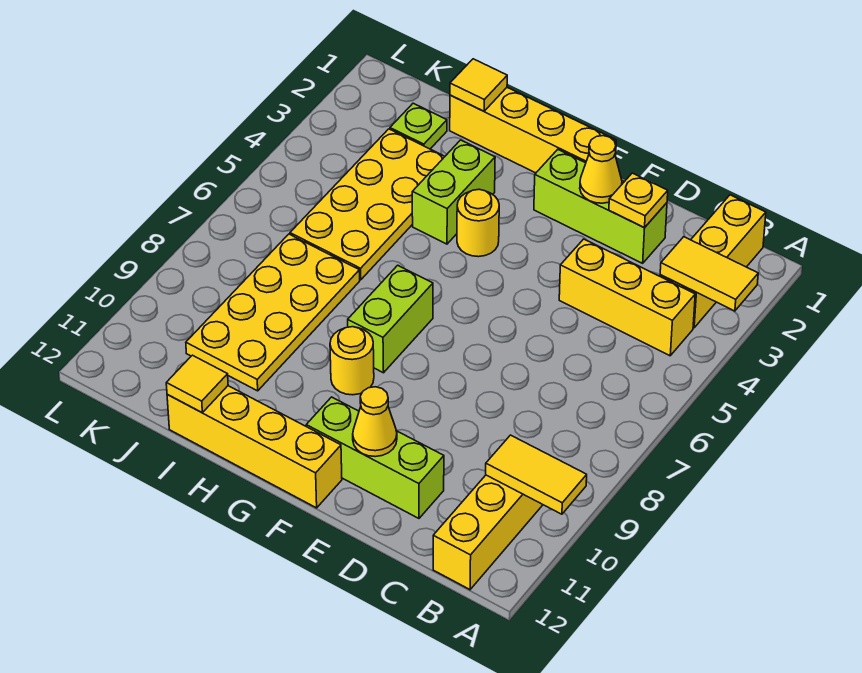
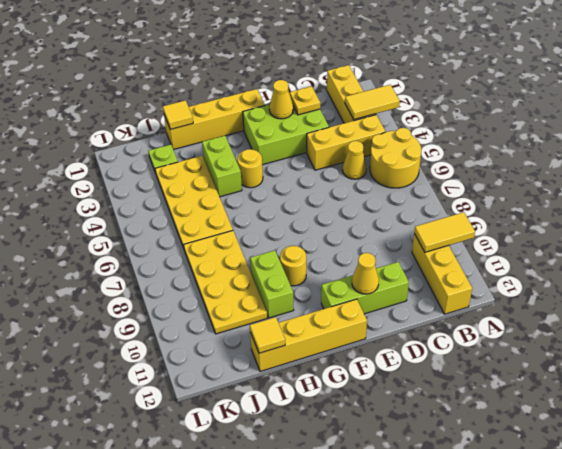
none -> yellow round brick A5:B6 level 1
none -> yellow cone C5 level 1
lime brick D2:F2 level 1 -> lime brick D2:F3 level 1
lime brick G7:G8 level 1 -> lime brick H9:H10 level 1

